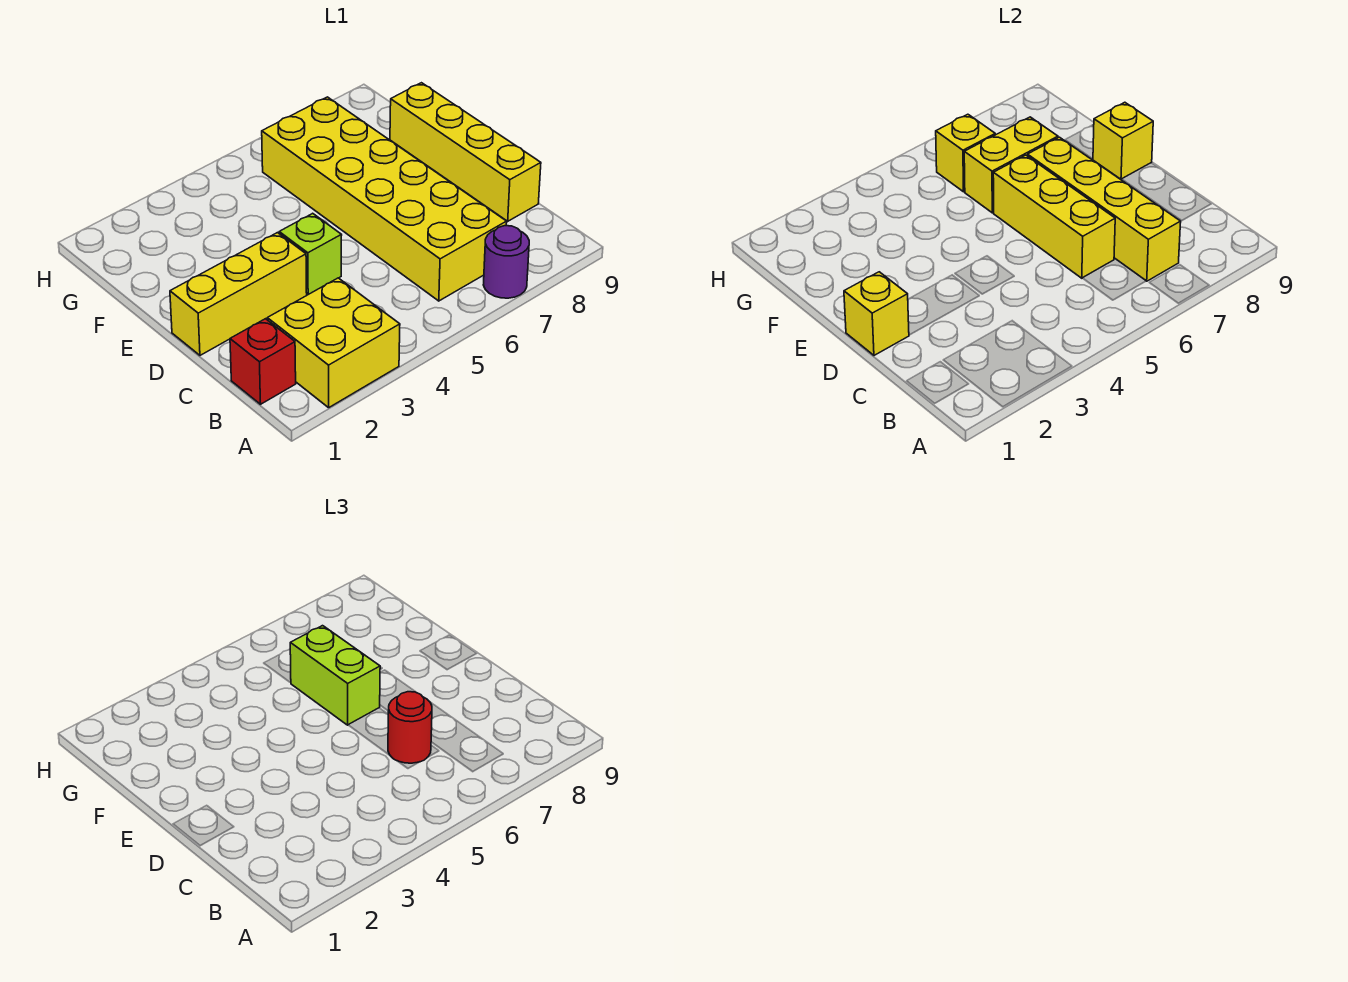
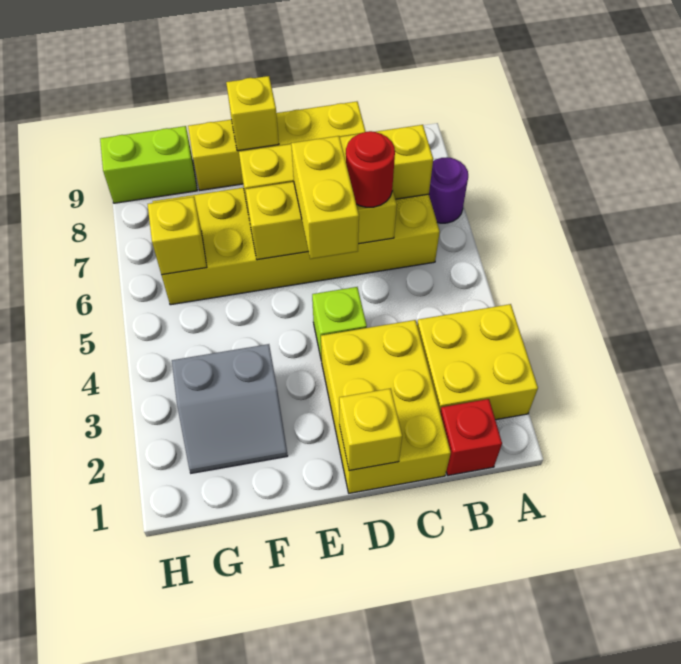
yellow brick D1:D3 level 1 -> yellow brick C1:D3 level 1
lime brick E6:F6 level 3 -> lime brick G9:H9 level 1
none -> grey slope F2:G3 level 1 top 3
yellow brick F6:F7 level 2 -> yellow brick D5:D6 level 3

